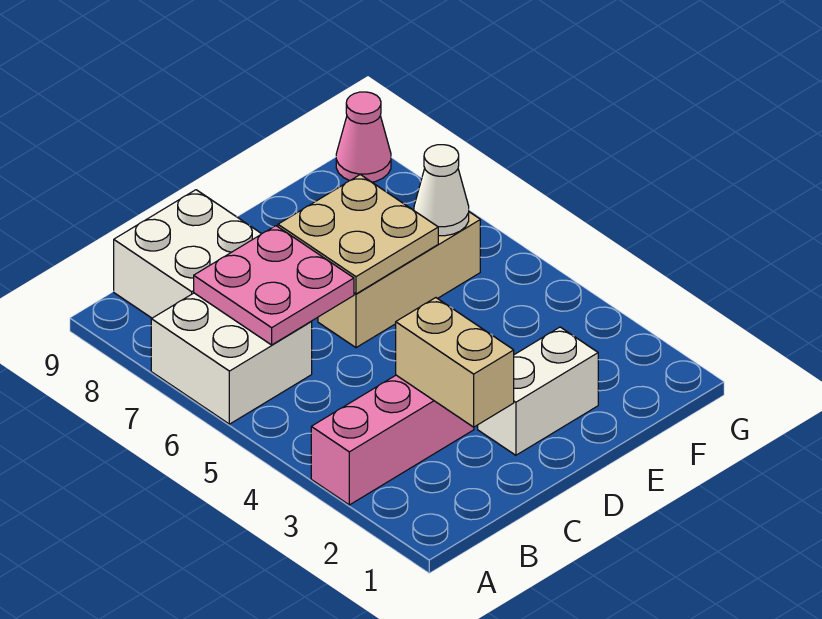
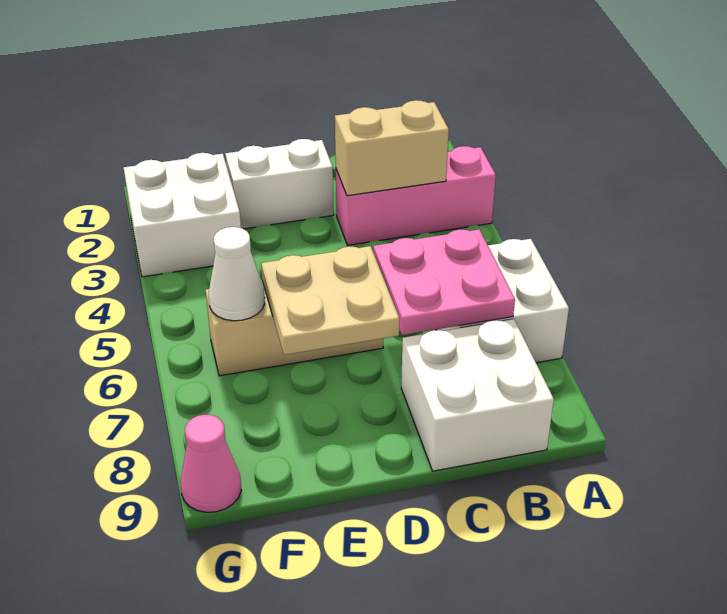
tan brick C2:C3 level 2 -> tan brick B3:C3 level 2
none -> white brick F2:G3 level 1

